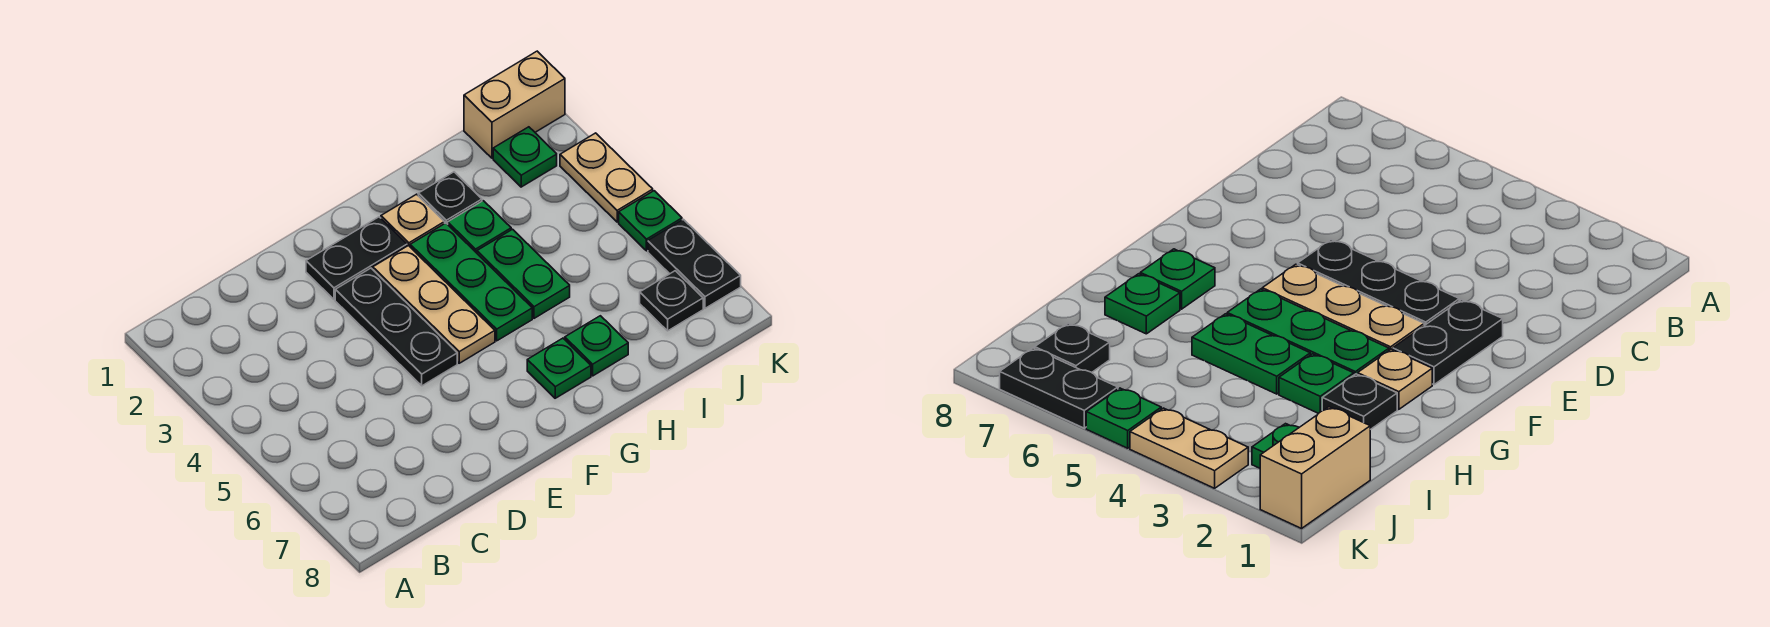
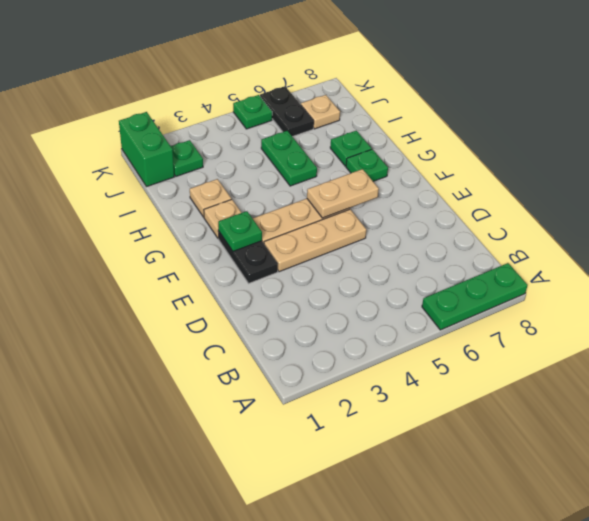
black plate E3:E5 level 1 -> tan plate E3:E5 level 1
green plate G3:G5 level 1 -> green plate A6:A8 level 1
black plate H2 level 1 -> tan plate H2 level 1
green plate H3 level 1 -> green plate F2 level 2
green plate H4:H5 level 1 -> green plate H5:I5 level 1
tan brick J1:K1 level 1 -> green brick J1:K1 level 1
black plate J7 level 1 -> tan plate J7 level 1
tan plate K3:K4 level 1 -> tan plate F5:F6 level 2
black plate K6:K7 level 1 -> black plate J6:K6 level 1

